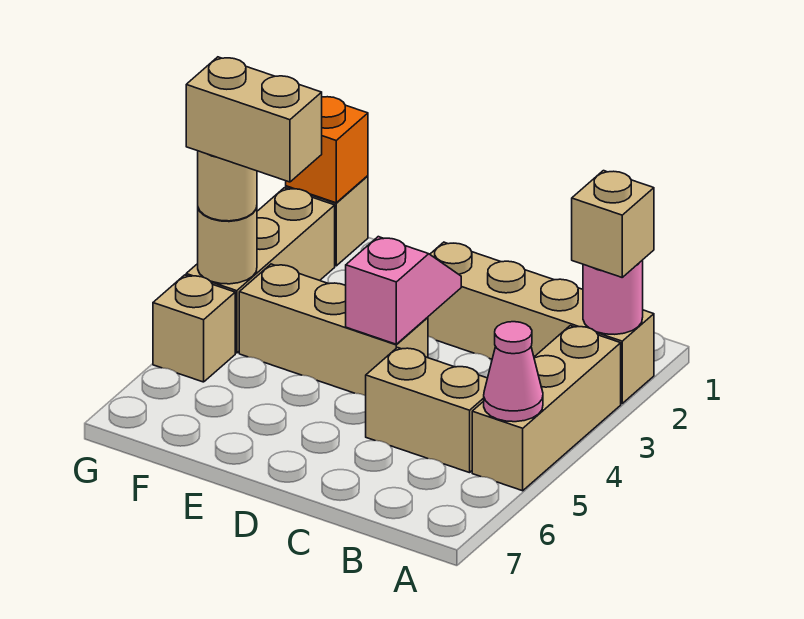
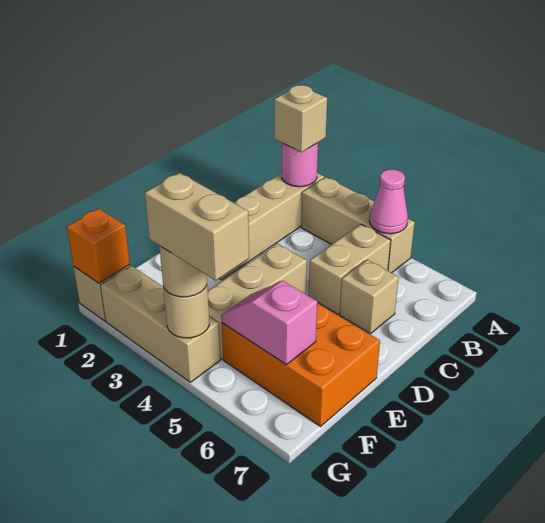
pink slope D3:D4 level 2 top 4 -> pink slope F5:F6 level 2 top 6
none -> orange brick E5:F7 level 1
tan brick F4:G4 level 4 -> tan brick G4:G5 level 4
tan brick G5 level 1 -> tan brick C6 level 1

